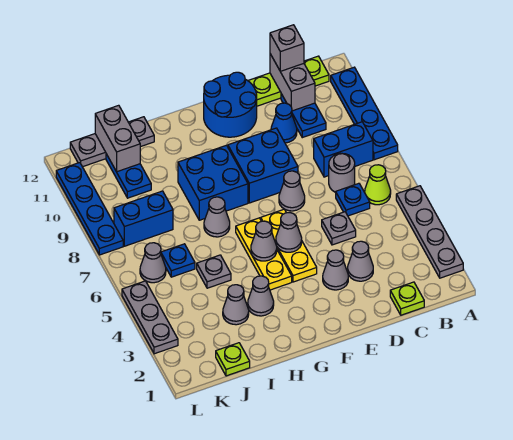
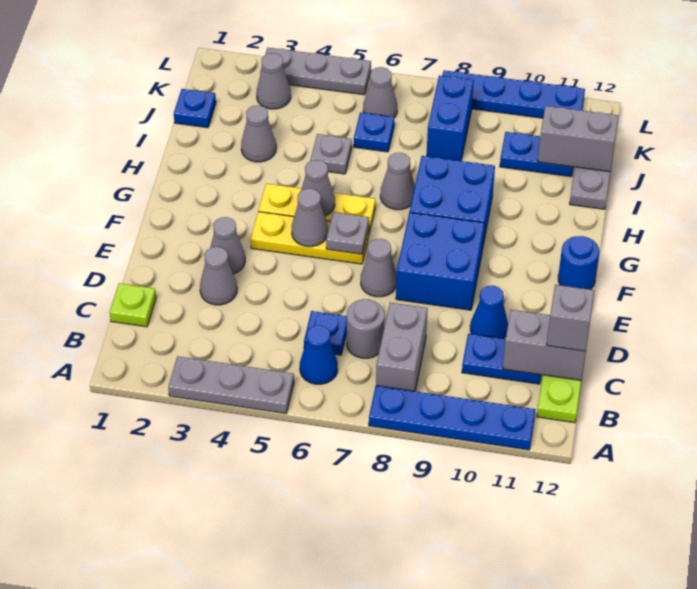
grey plate A2:A5 level 1 -> grey plate A3:A5 level 1
lime cone B6 level 1 -> blue cone B6 level 1
blue brick B8:C8 level 1 -> grey brick B8:C8 level 1
grey plate D5 level 1 -> grey plate F6 level 2
blue round brick E11:F12 level 1 -> blue round brick F12 level 1
grey cone H3 level 1 -> grey cone K3 level 1
lime plate J1 level 1 -> blue plate J1 level 1

